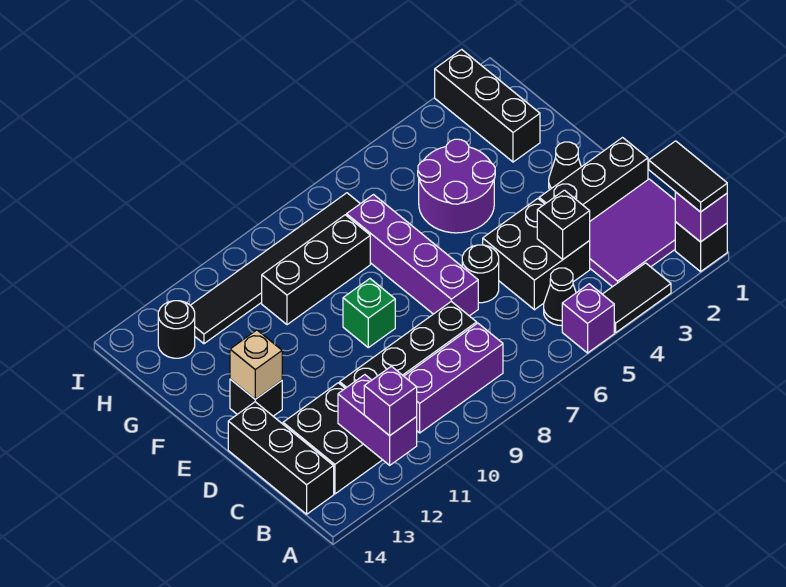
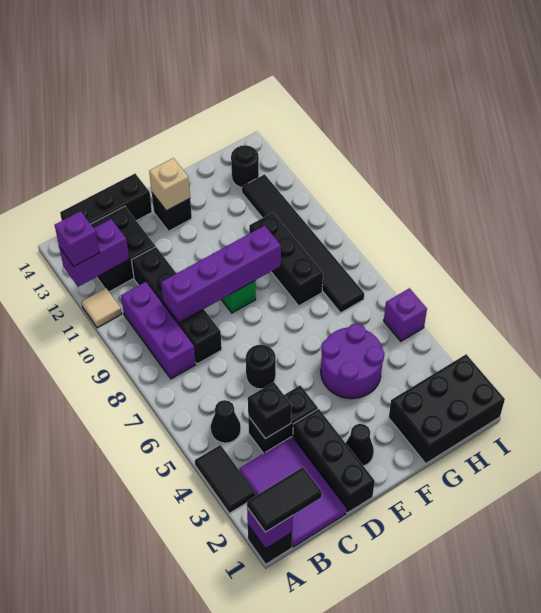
purple brick A5 level 1 -> purple brick I5 level 1
none -> tan tile A11 level 1
black brick C4:D5 level 1 -> black brick C4:D4 level 1
purple brick D7:G7 level 1 -> purple brick C9:F9 level 2
black brick G2:I2 level 1 -> black brick G1:I2 level 1

